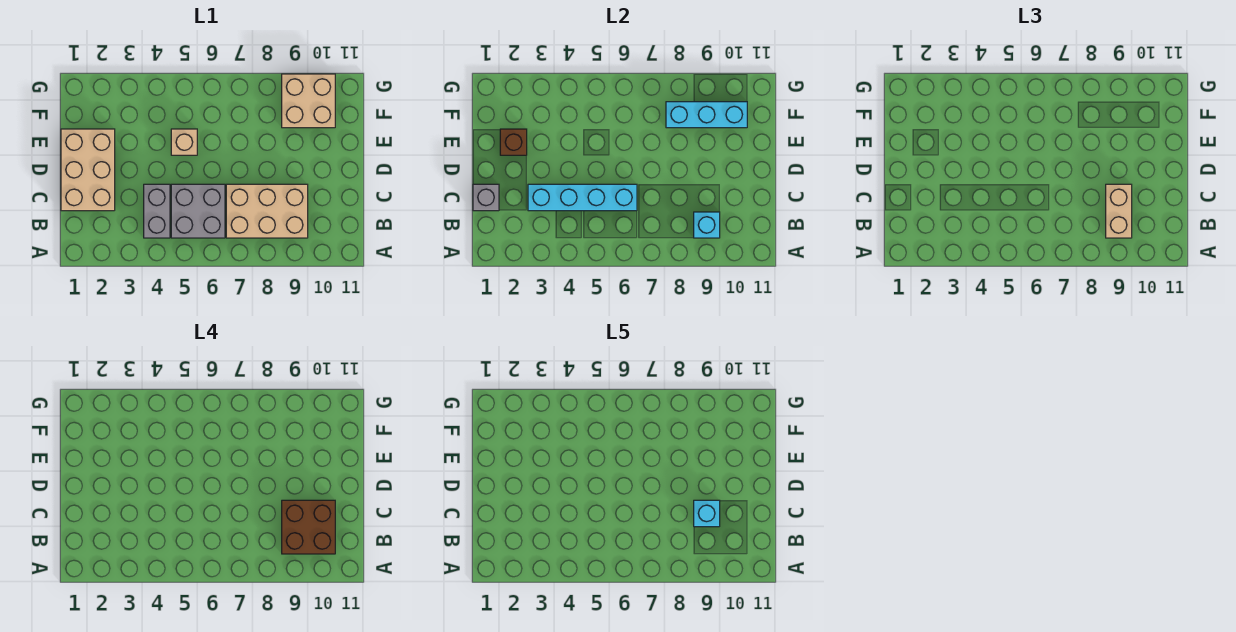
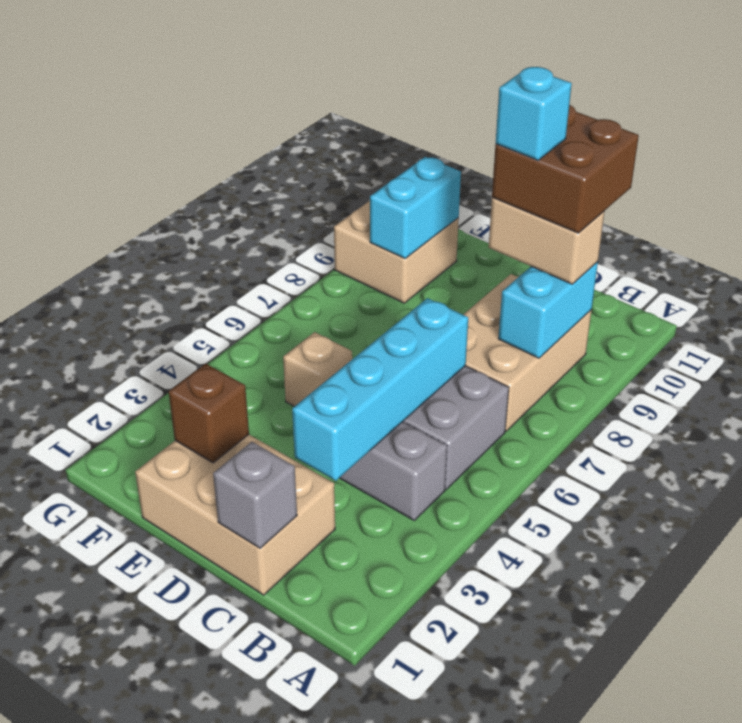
cyan brick B9 level 2 -> cyan brick B8:B9 level 2
cyan brick F8:F10 level 2 -> cyan brick F9:F10 level 2

